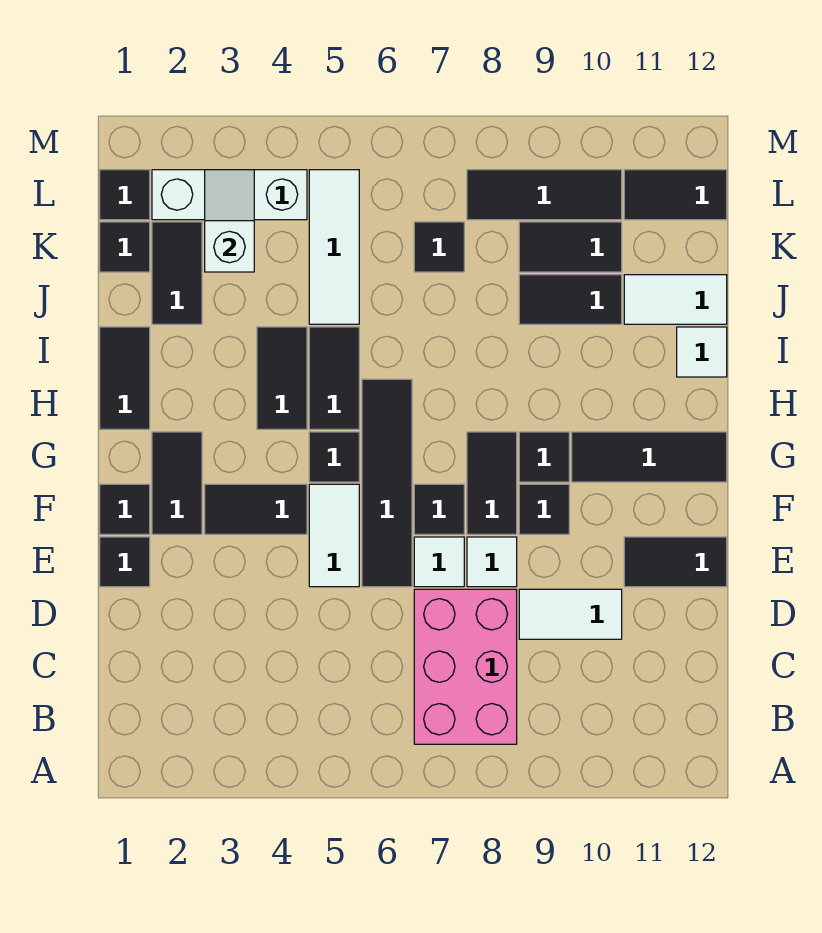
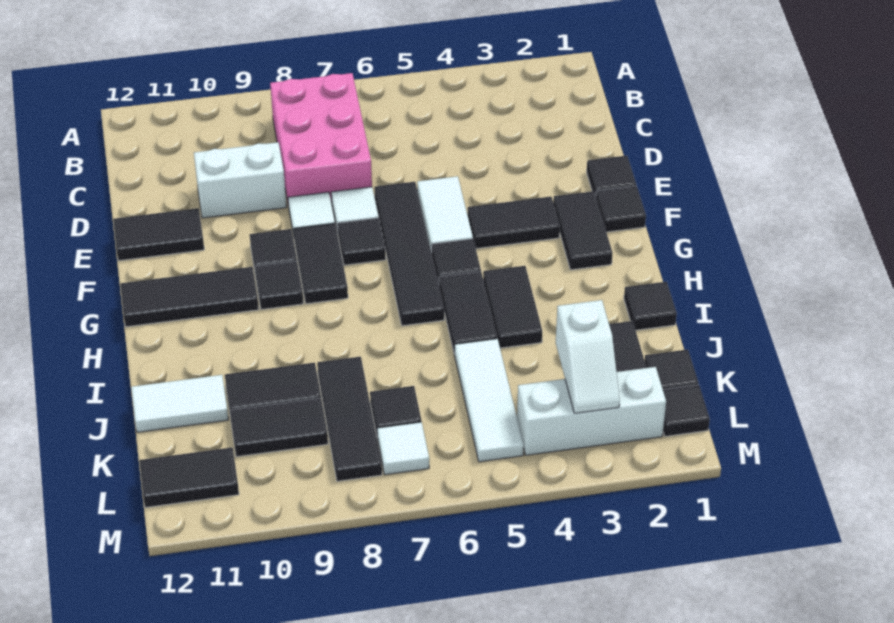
white tile D9:D10 level 1 -> white brick D9:D10 level 1
black tile H1:I1 level 1 -> black tile I1 level 1
white tile I12 level 1 -> white tile L7 level 1
black tile L8:L10 level 1 -> black tile J8:L8 level 1

